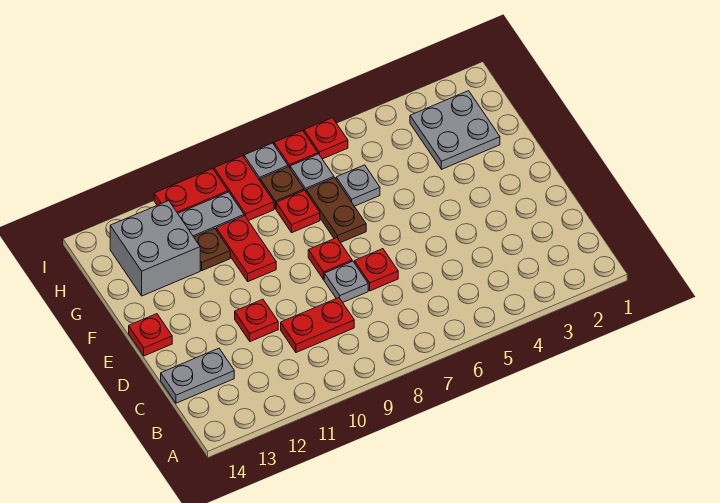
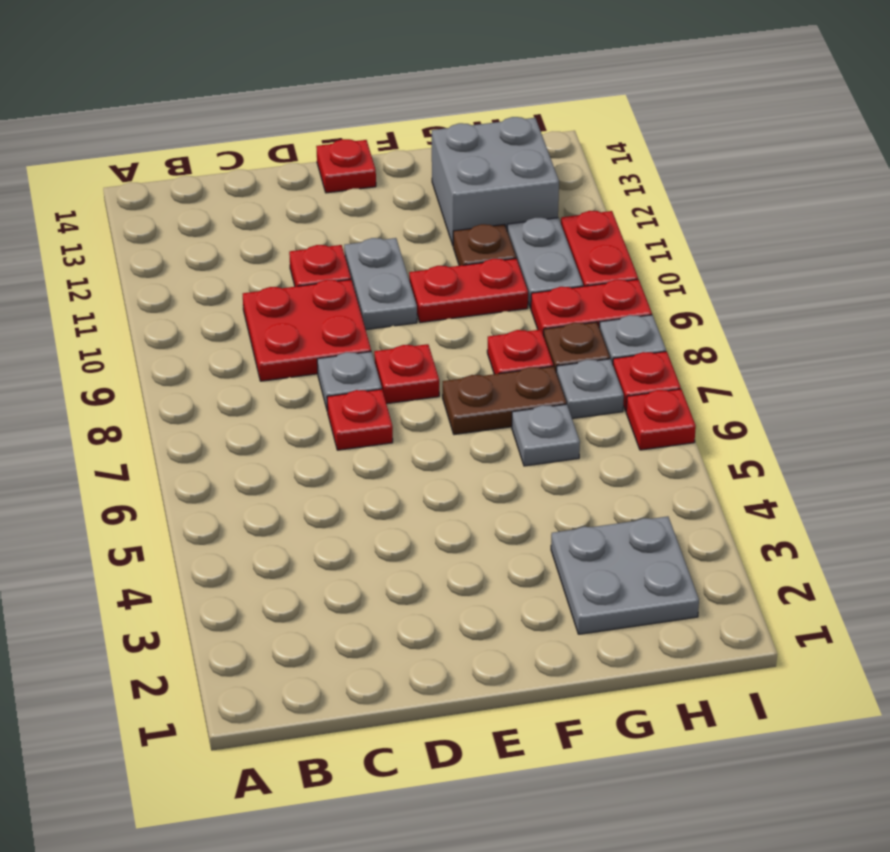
red plate C9:C10 level 1 -> red plate C9:D10 level 1
grey plate C13:C14 level 1 -> grey plate E10:E11 level 1

